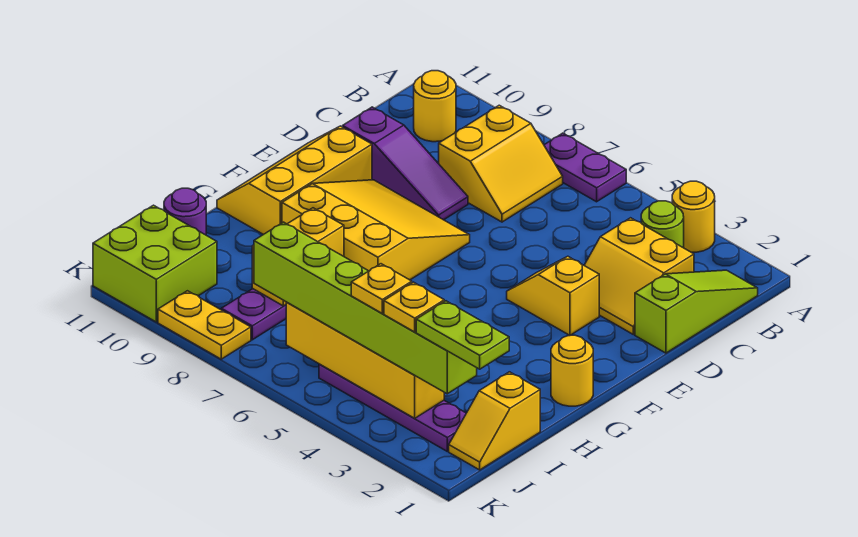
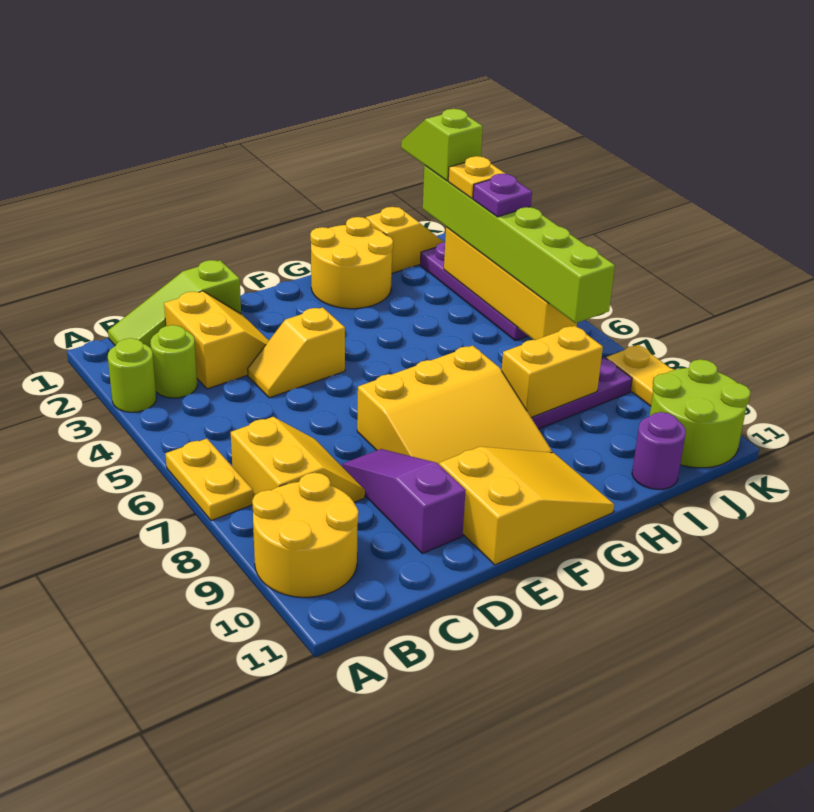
yellow round brick A3 level 1 -> lime round brick A3 level 1
purple plate A6:A7 level 1 -> yellow plate A6:A7 level 1
yellow slope B7:C8 level 1 top 8 -> yellow slope B7:C8 level 1 top B
yellow round brick B10 level 1 -> yellow round brick A9:B10 level 1
yellow slope E3:E4 level 1 top 3 -> yellow slope D4:E4 level 1 top E
yellow slope E7:G9 level 1 top G -> yellow slope E7:G9 level 1 top 7
yellow slope E10:G11 level 1 top 10 -> yellow slope E10:G11 level 1 top E
yellow round brick G1 level 1 -> yellow round brick G1:H2 level 1
lime plate J1:J2 level 4 -> lime slope J1:J2 level 4 top 2
yellow plate J4 level 4 -> purple plate J4 level 4
lime brick J10:K11 level 1 -> lime round brick J10:K11 level 1

